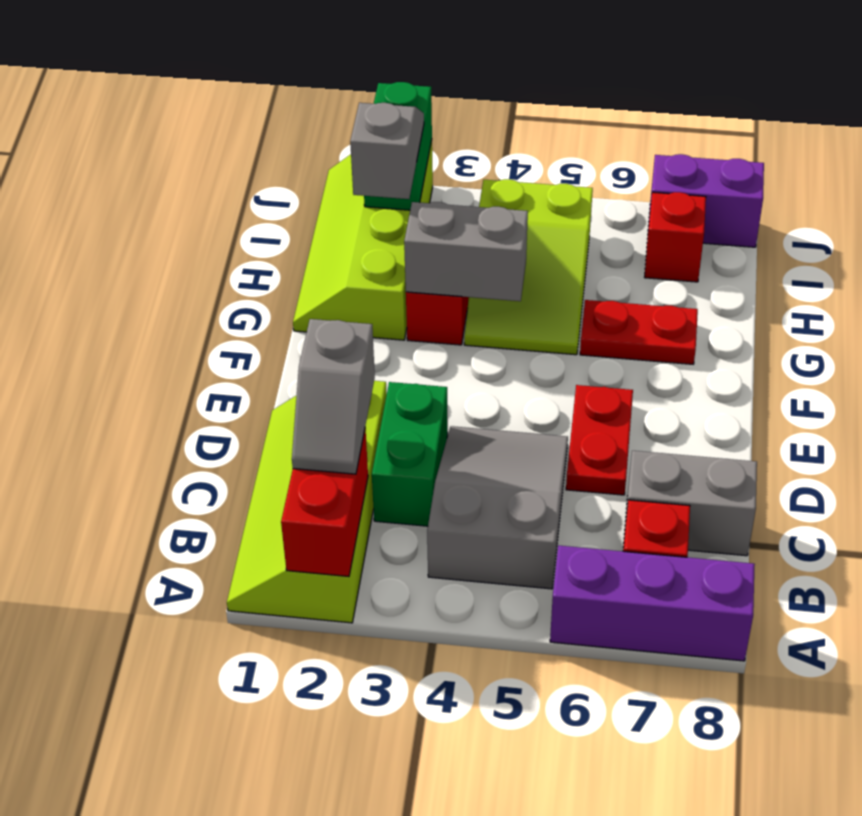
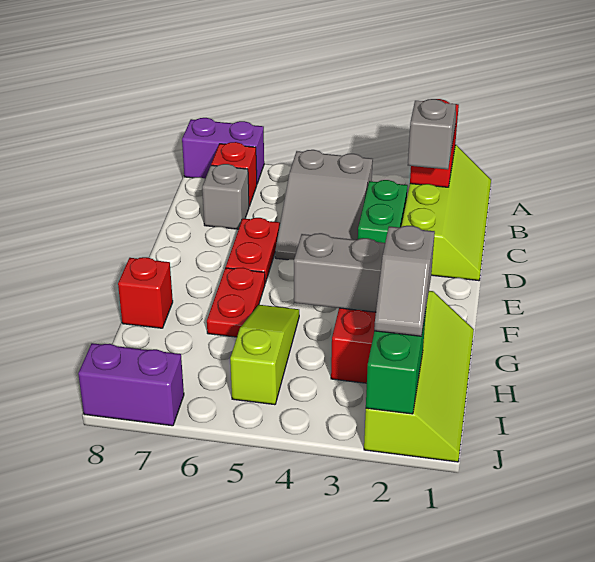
purple brick A6:A8 level 1 -> purple brick A7:A8 level 1
grey brick C7:C8 level 1 -> grey brick C7 level 1
lime slope G4:I5 level 1 top I -> lime slope G5:I5 level 1 top I
red plate G6:G7 level 1 -> red plate F6:G6 level 1
red brick I7 level 1 -> red brick G8 level 1

